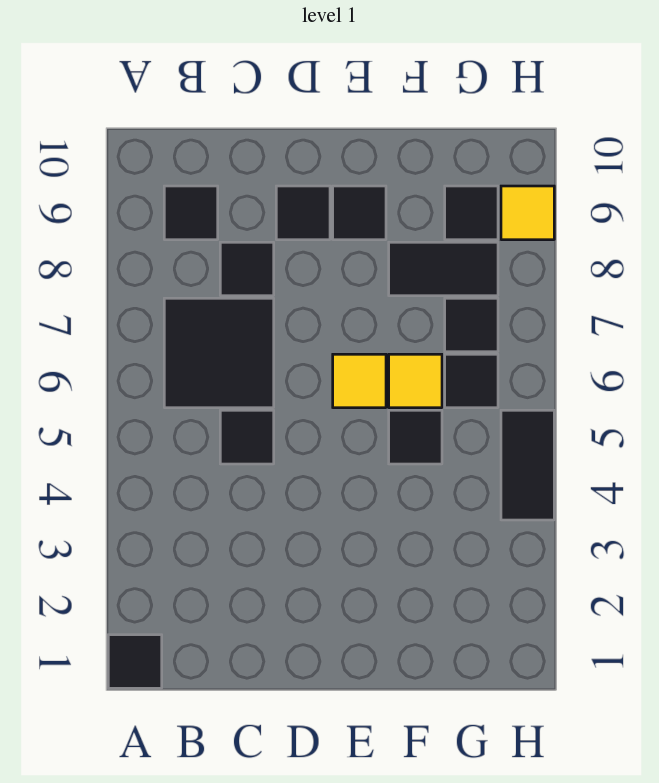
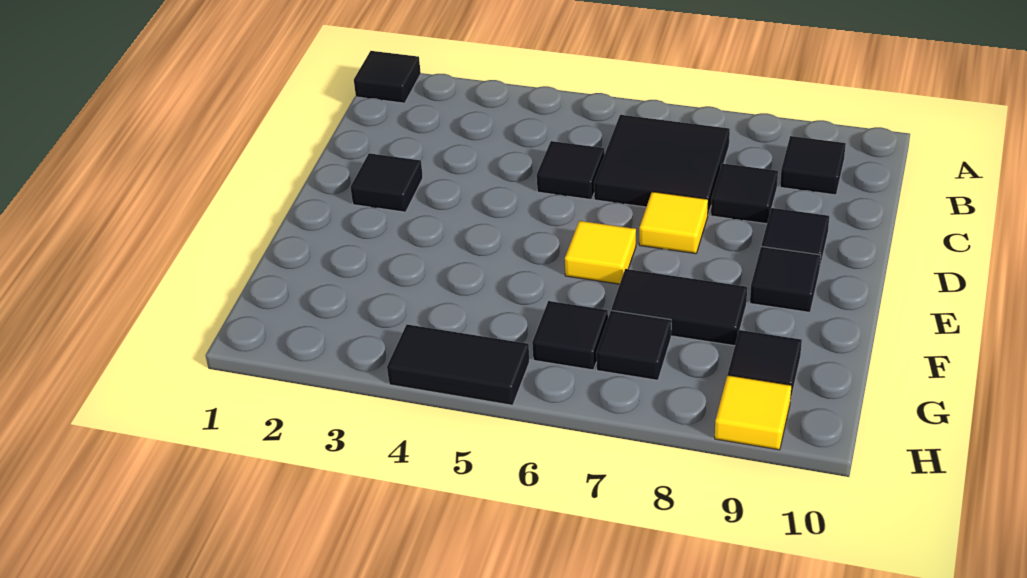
black tile F5 level 1 -> black tile D2 level 1
yellow tile F6 level 1 -> yellow tile D7 level 1
black tile F8:G8 level 1 -> black tile F7:F8 level 1

